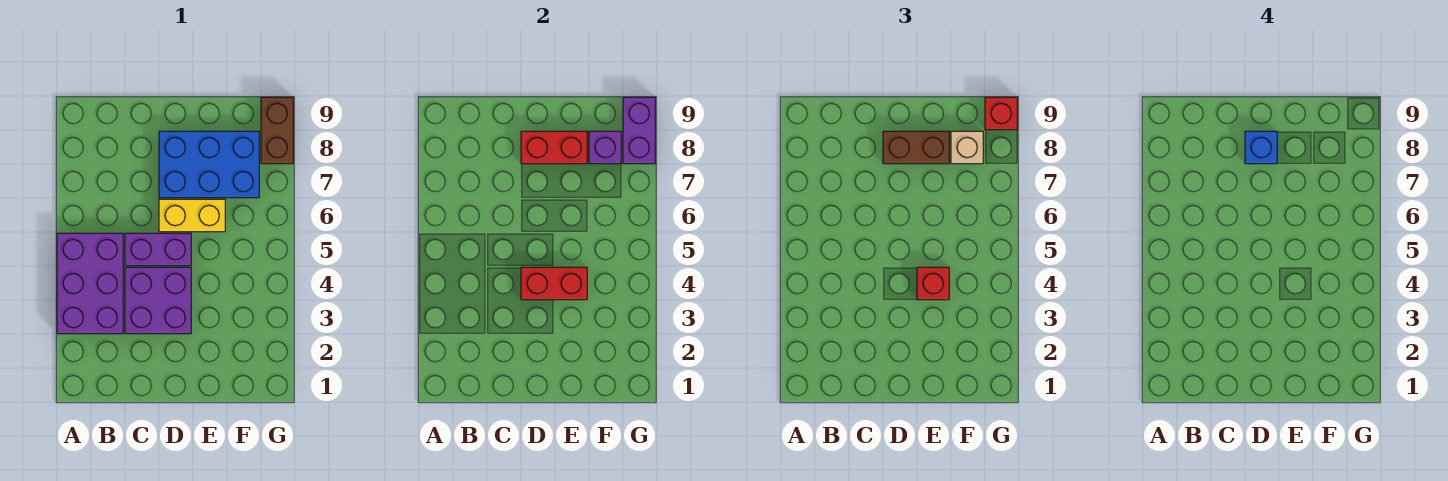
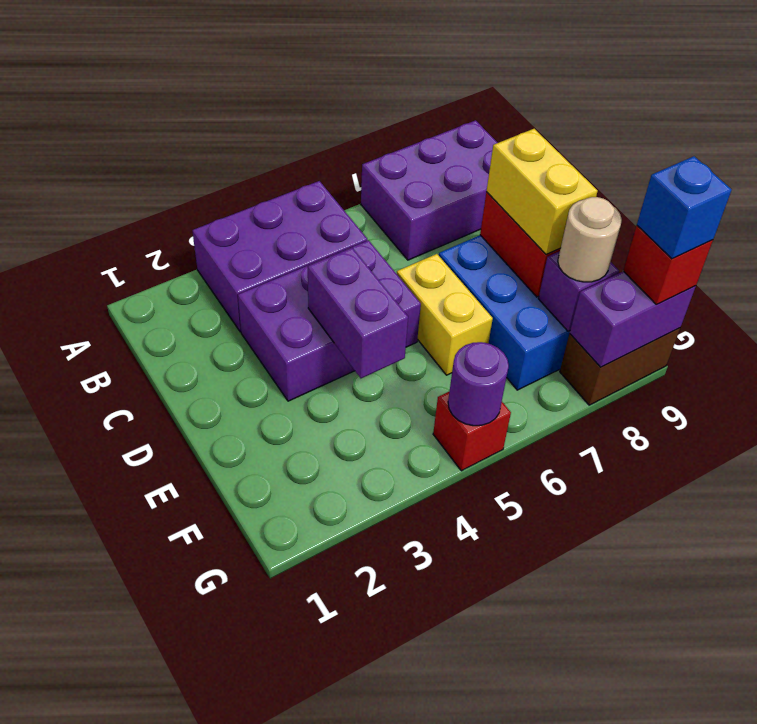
none -> purple brick A7:B9 level 1
red brick D4:E4 level 2 -> purple brick D4:E4 level 2
brown brick D8:E8 level 3 -> yellow brick D8:E8 level 3
blue brick D8 level 4 -> blue brick G9 level 4
red brick E4 level 3 -> red brick G5 level 1
tan brick F8 level 3 -> tan round brick F8 level 3
none -> purple round brick G5 level 2

